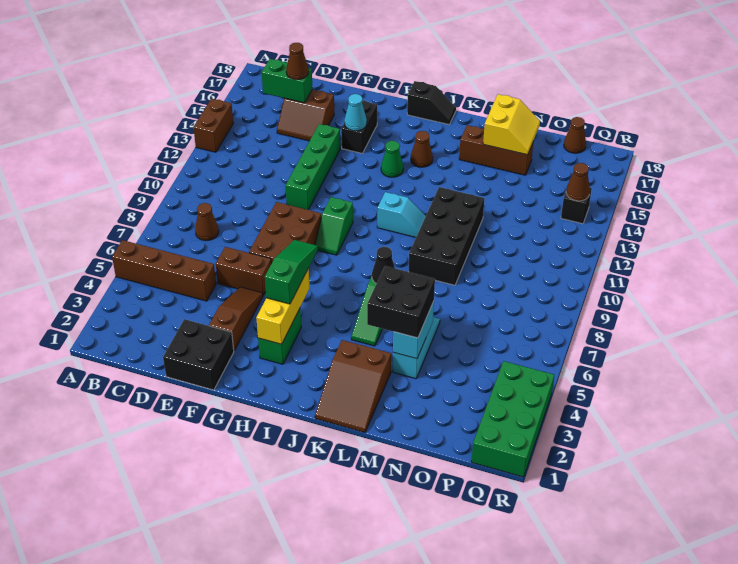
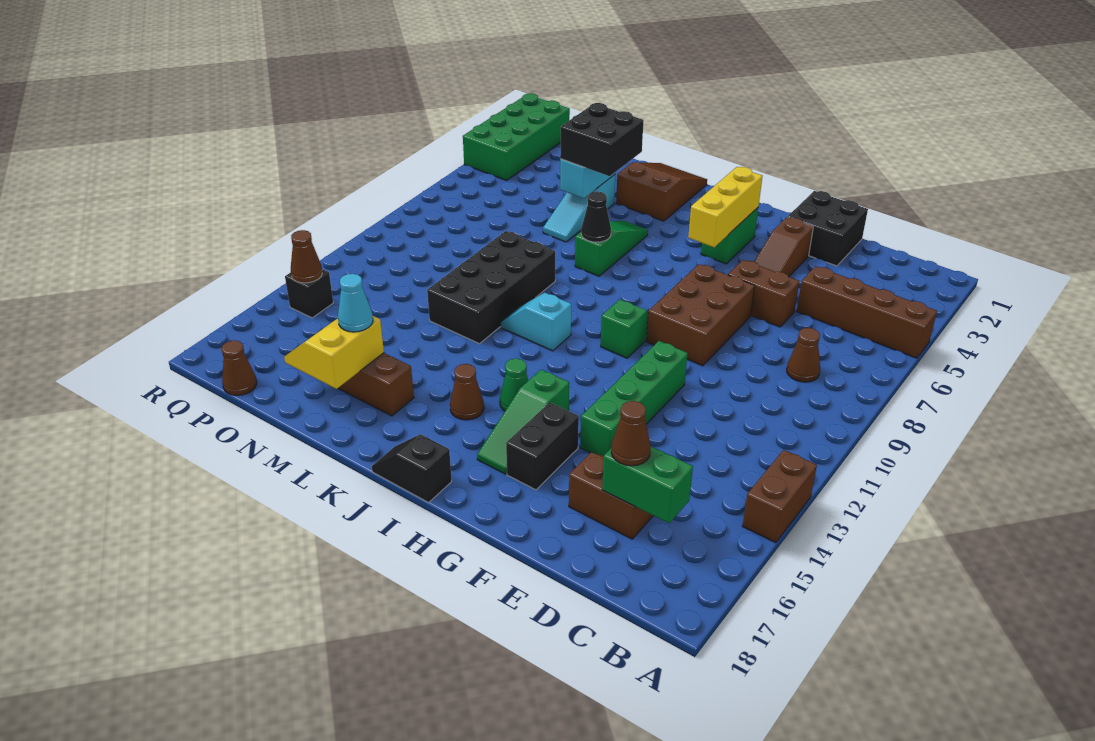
cyan cone G15 level 2 -> cyan cone M16 level 3
green slope H4:H6 level 3 top 4 -> green slope H14:H16 level 1 top 14

